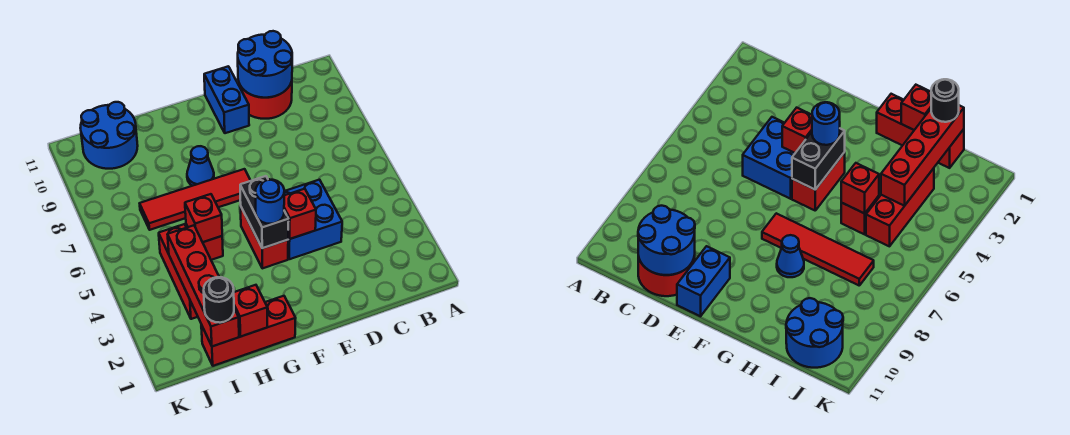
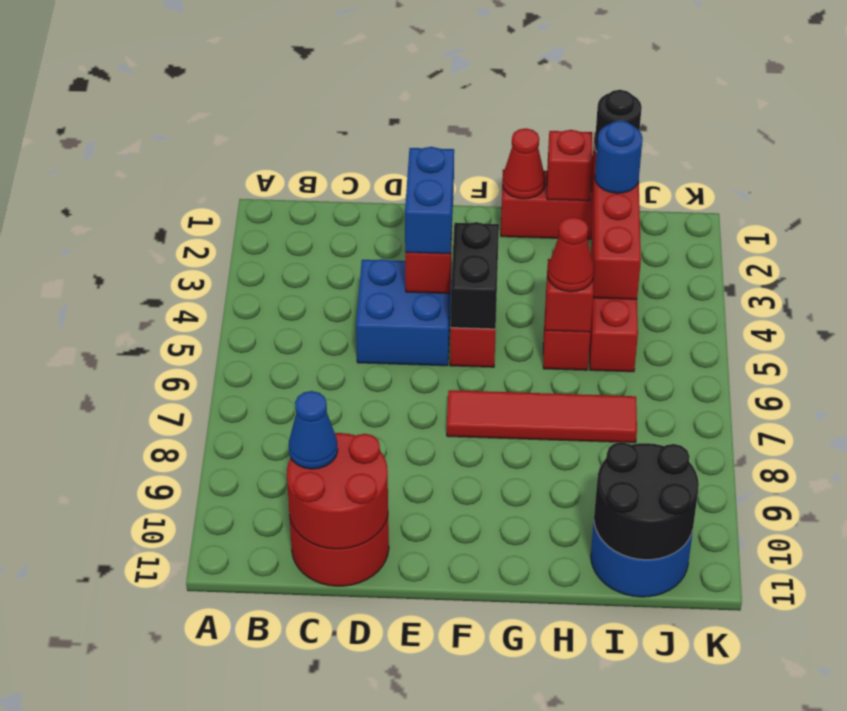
blue round brick C10:D11 level 2 -> red round brick C10:D11 level 2
blue brick E10:E11 level 1 -> blue brick E3:E4 level 3
blue round brick F4 level 3 -> blue round brick I2 level 3
none -> red cone G1 level 2
blue cone G8 level 1 -> blue cone C10 level 3
none -> red cone H5 level 3
none -> black round brick I10:J11 level 2

